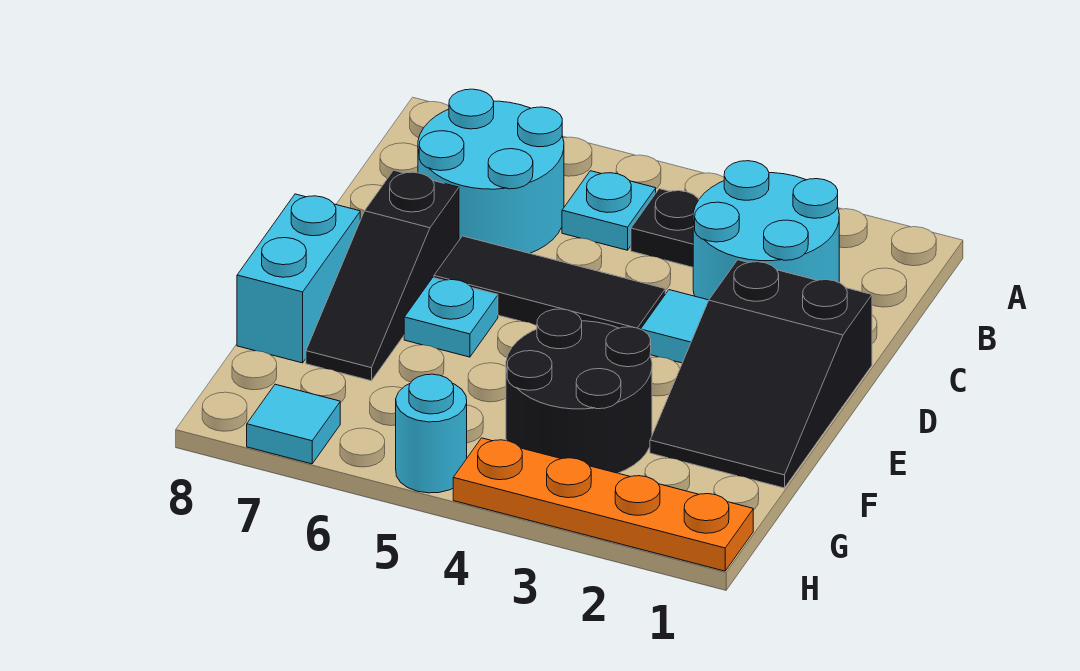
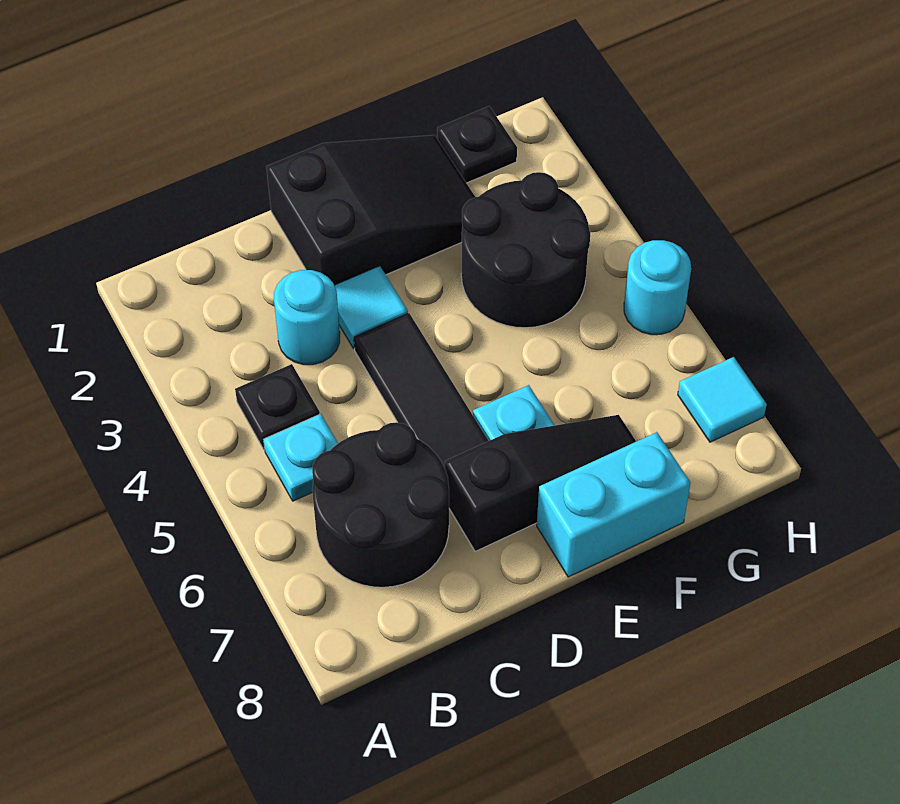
cyan round brick B2:C3 level 1 -> cyan round brick C3 level 1
cyan round brick B6:C7 level 1 -> black round brick B6:C7 level 1
none -> black plate G1 level 1
orange plate H1:H4 level 1 -> none

